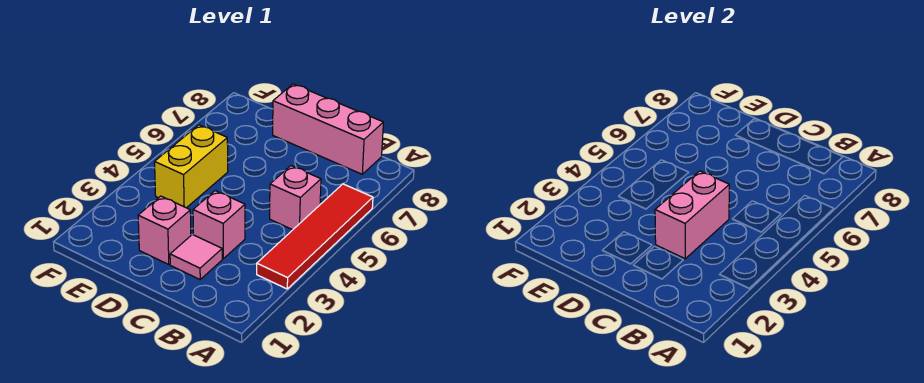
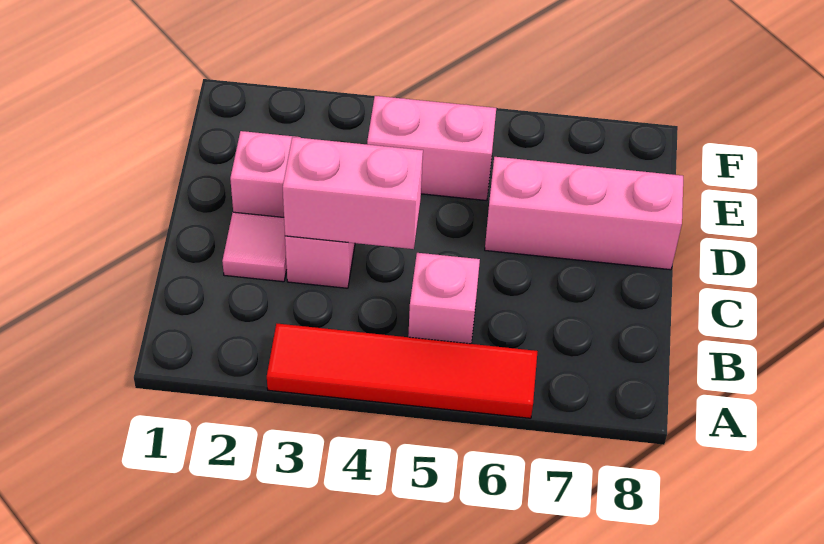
pink brick B8:D8 level 1 -> pink brick D6:D8 level 1
yellow brick E4:E5 level 1 -> pink brick E4:E5 level 1

